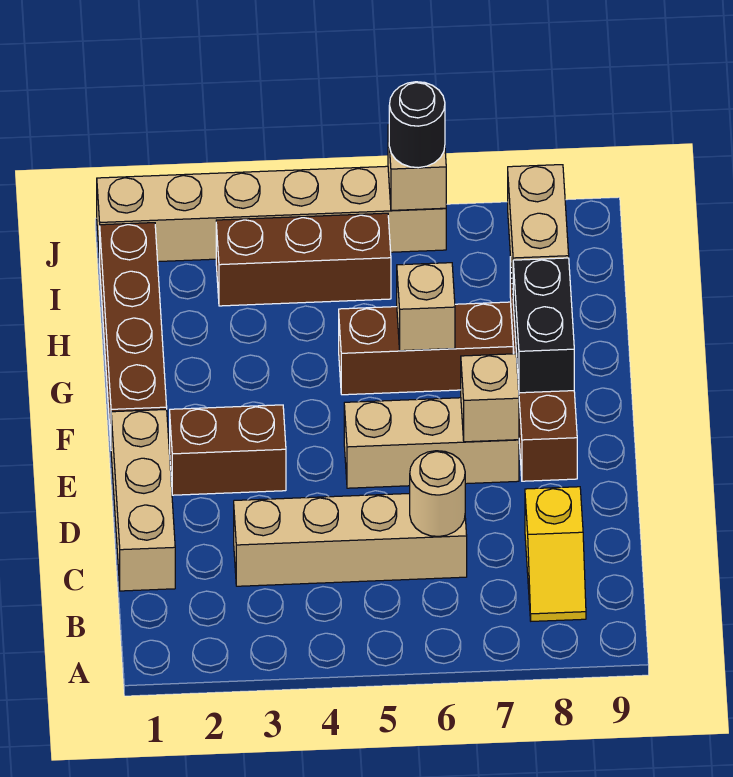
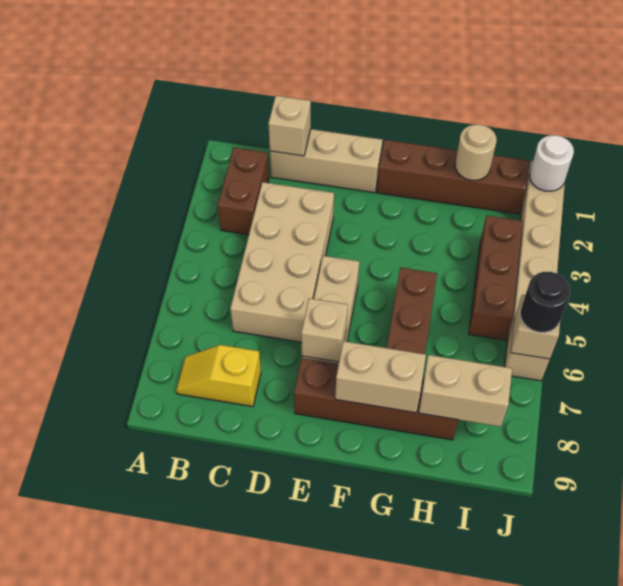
tan brick C3:C6 level 1 -> tan brick C3:D6 level 1
tan round brick C6 level 2 -> tan round brick H1 level 2
brown brick E2:E3 level 1 -> brown brick B2:B3 level 1
black brick F8:G8 level 2 -> tan brick F8:G8 level 2
tan brick G6 level 2 -> tan brick C1 level 2
none -> white round brick J1 level 2

